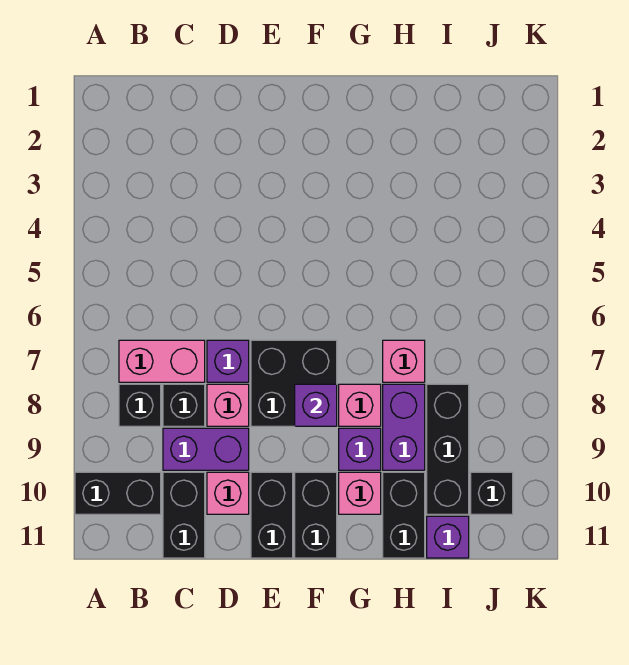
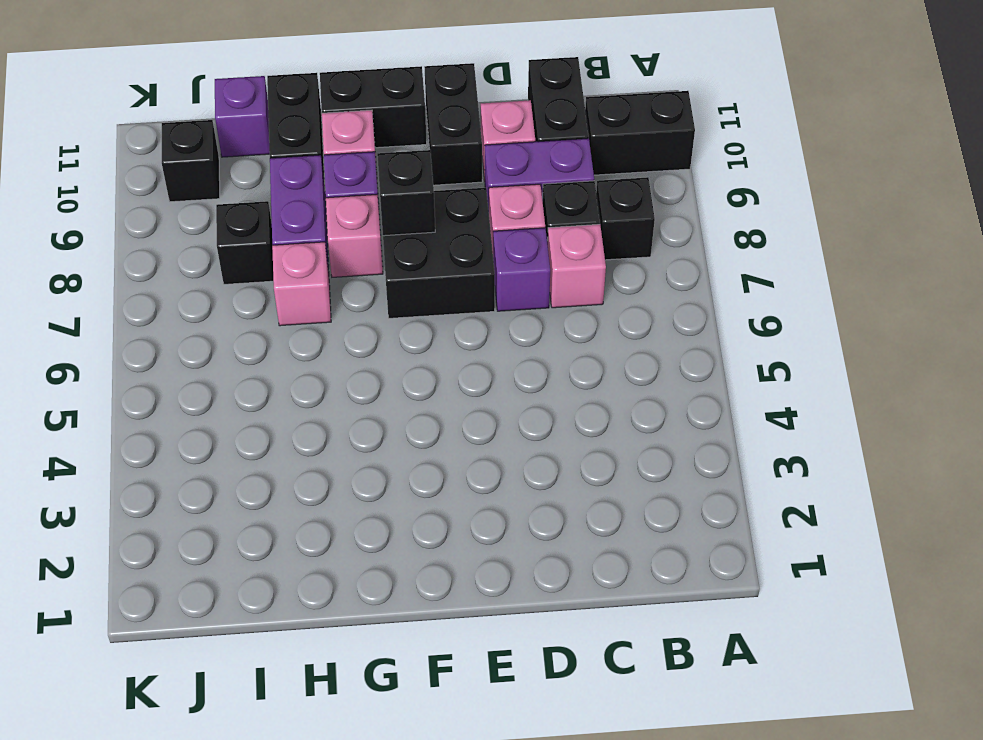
pink brick B7:C7 level 1 -> pink brick C7 level 1
purple brick F8 level 2 -> black brick F8 level 2
black brick F10:F11 level 1 -> black brick F11:G11 level 1
black brick I8:I10 level 1 -> black brick I8 level 1

